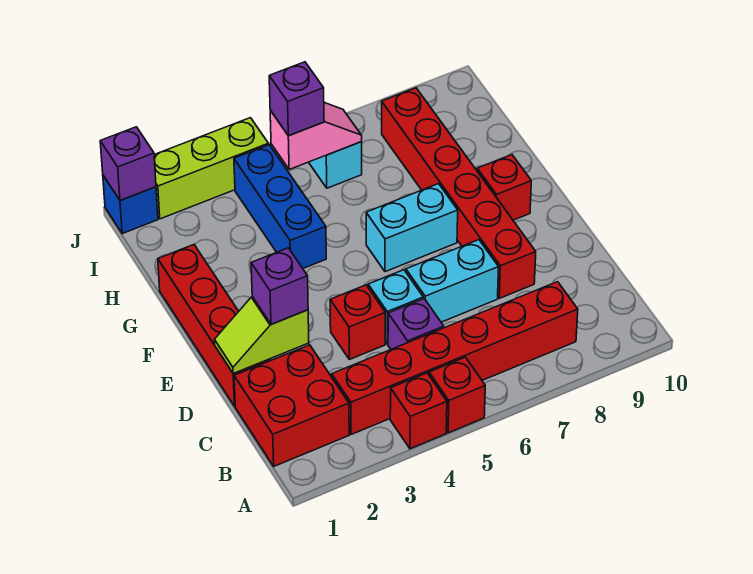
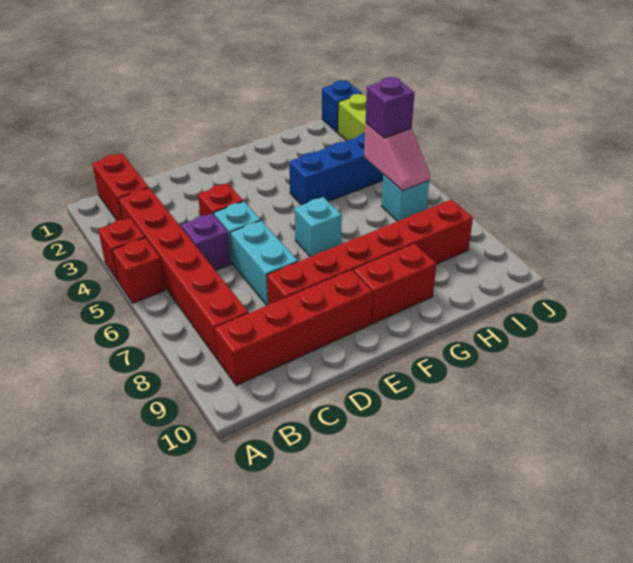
red brick B1:C2 level 1 -> red brick B1:B2 level 1
red brick D1:G1 level 1 -> red brick B9:E9 level 1
lime slope D1:D2 level 2 top 2 -> none
purple brick D2 level 3 -> none
cyan brick F6:F7 level 1 -> cyan brick F6 level 1
red brick F9 level 1 -> red brick F9:G9 level 1
purple brick J1 level 2 -> none

